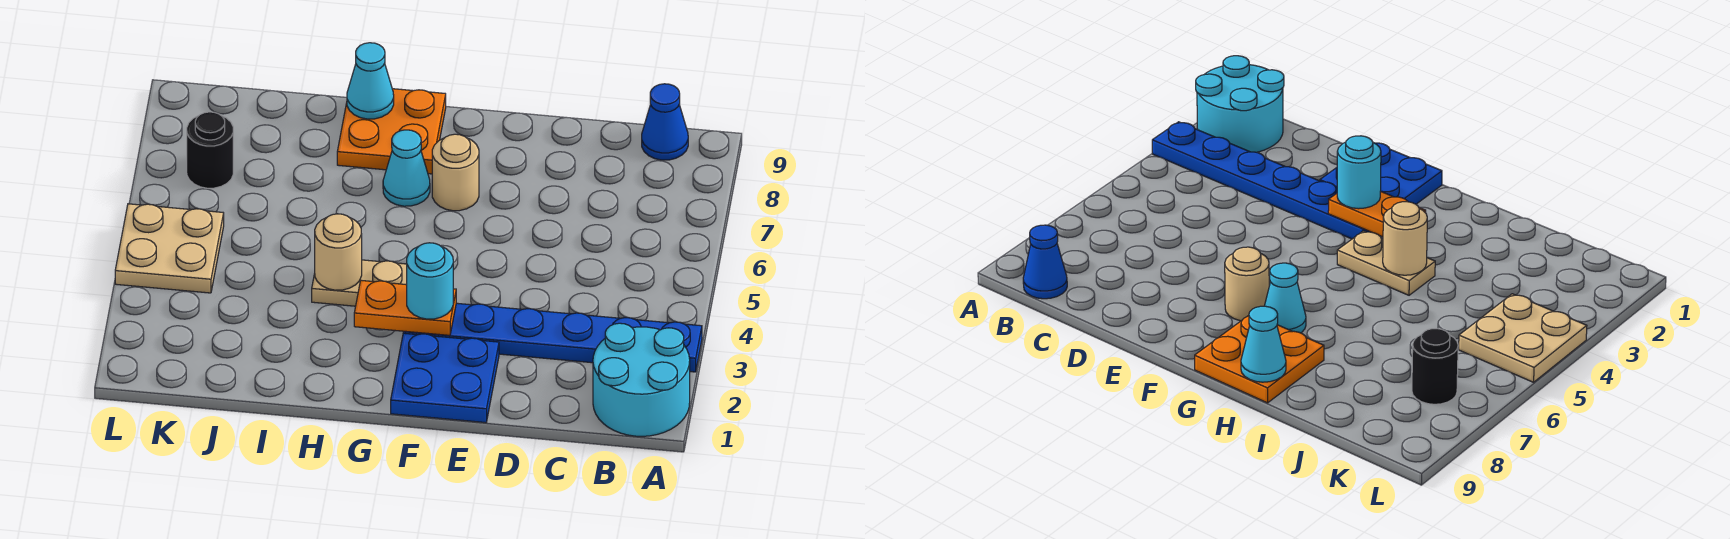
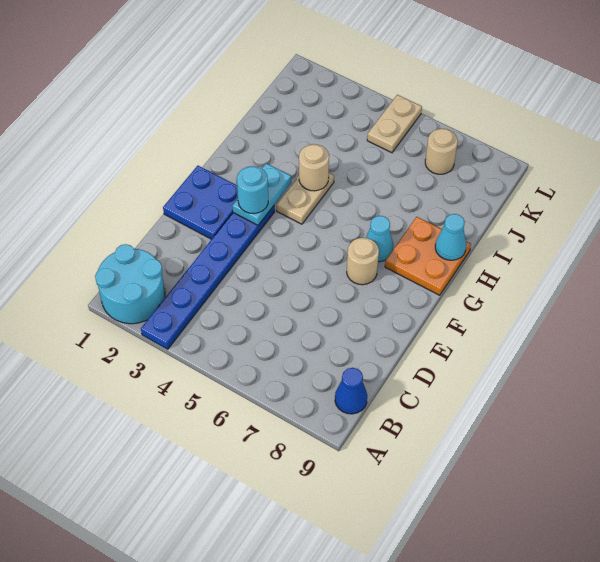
orange plate F3:G3 level 2 -> cyan plate F3:G3 level 2
tan plate K4:L5 level 1 -> tan plate K5:L5 level 1
black round brick K7 level 1 -> tan round brick K7 level 1

